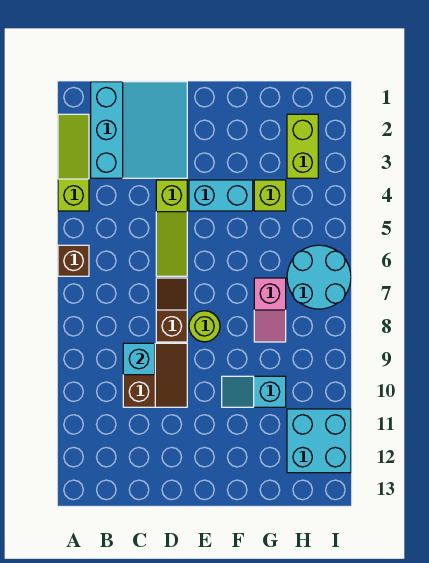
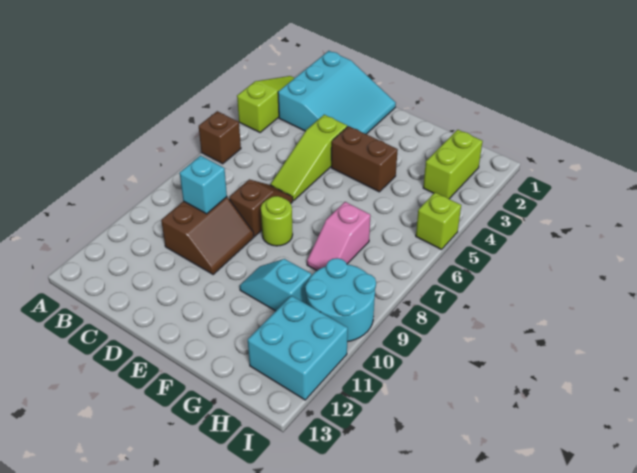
cyan brick E4:F4 level 1 -> brown brick E4:F4 level 1
lime brick G4 level 1 -> lime brick I5 level 1
cyan round brick H6:I7 level 1 -> cyan round brick H9:I10 level 1

